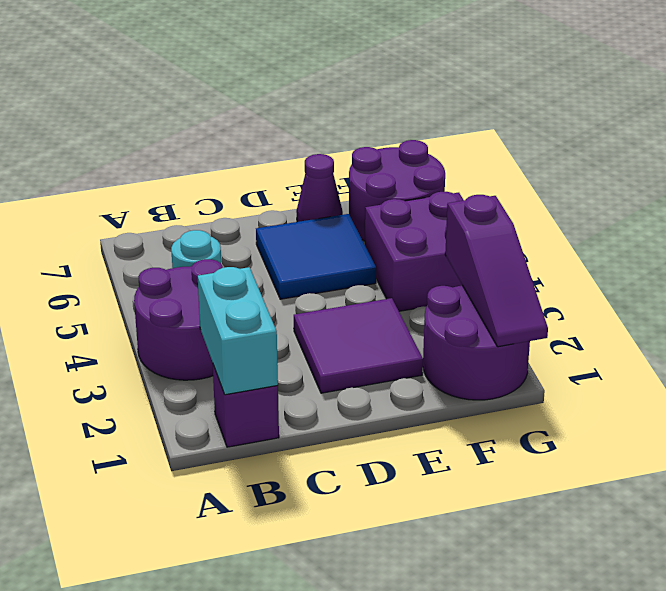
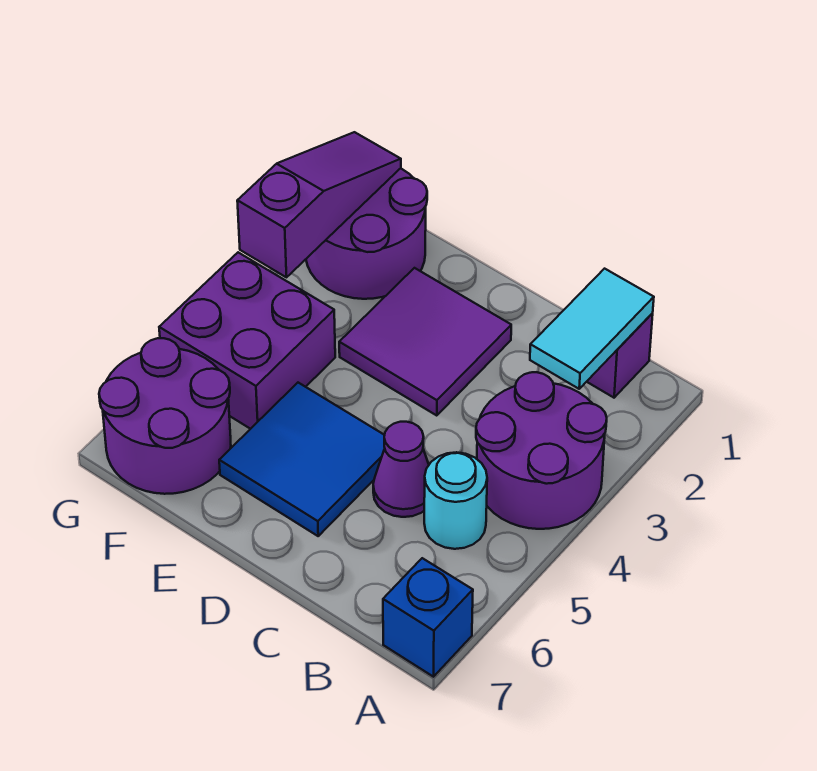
none -> blue brick A7 level 1
cyan brick B1:B2 level 2 -> cyan tile B1:B2 level 2
purple cone E7 level 1 -> purple cone C5 level 1

